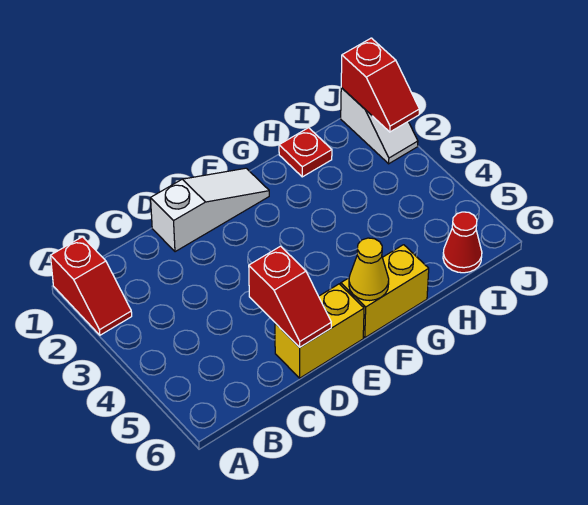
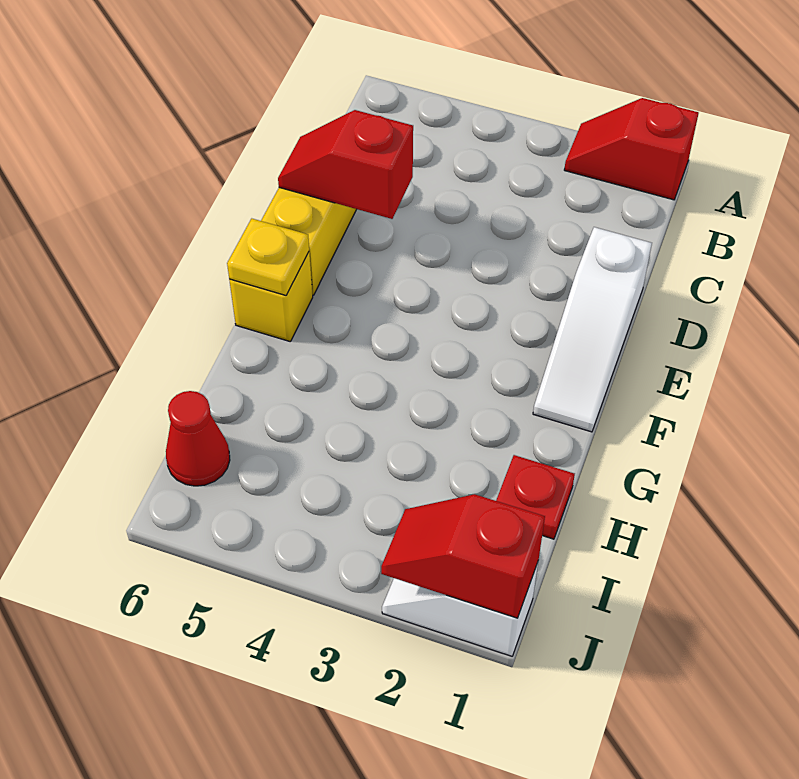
yellow brick F6:G6 level 1 -> yellow brick F6 level 1
yellow cone F6 level 2 -> yellow plate F6 level 2

